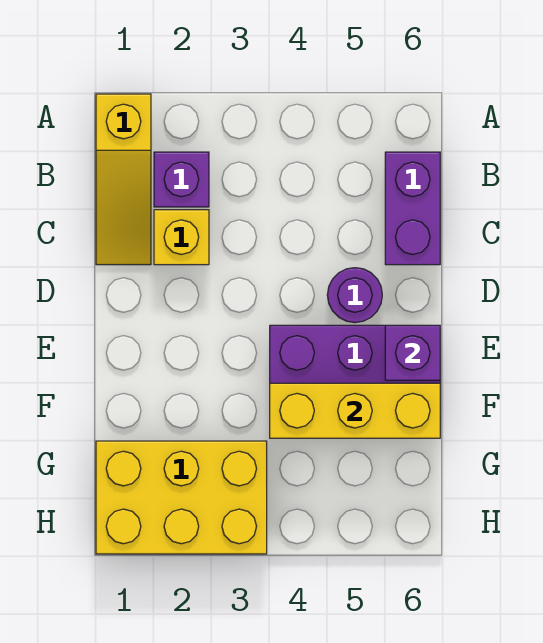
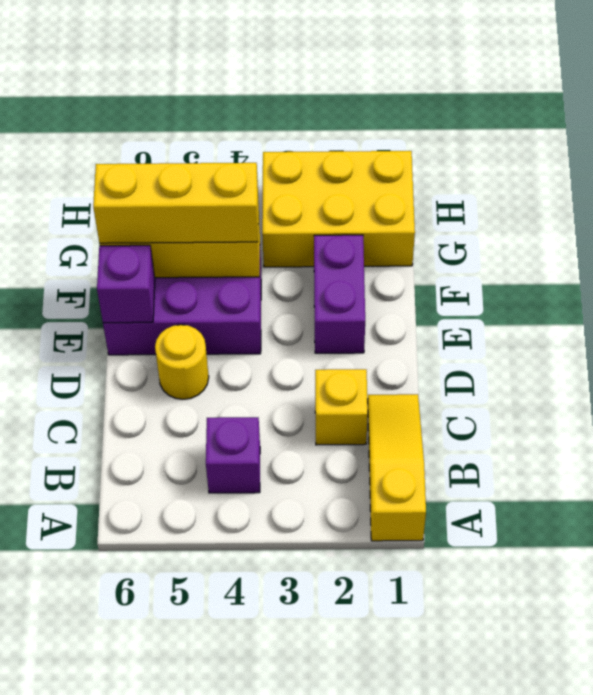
purple brick B2 level 1 -> purple brick B4 level 1
purple brick B6:C6 level 1 -> purple brick E2:F2 level 1
purple round brick D5 level 1 -> yellow round brick D5 level 1
none -> yellow brick F4:F6 level 3

